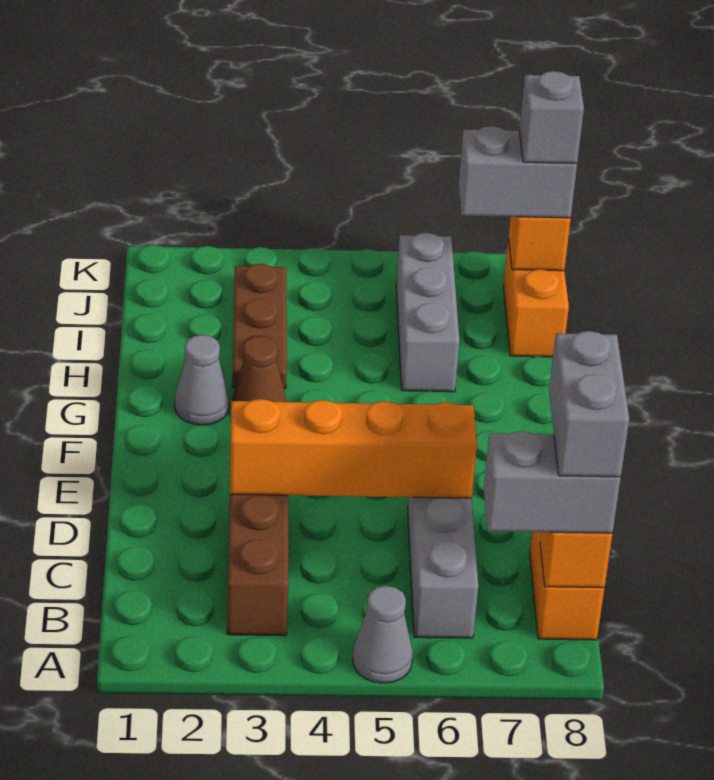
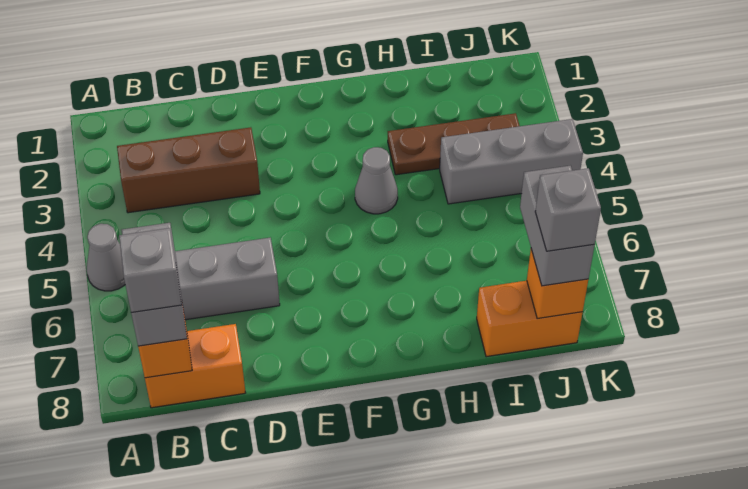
grey brick B8:C8 level 4 -> grey brick B8 level 4
orange brick D3:D6 level 2 -> none
grey cone G2 level 1 -> grey cone G4 level 1
brown cone G3 level 1 -> none
grey brick H6:J6 level 1 -> grey brick I4:K4 level 1

